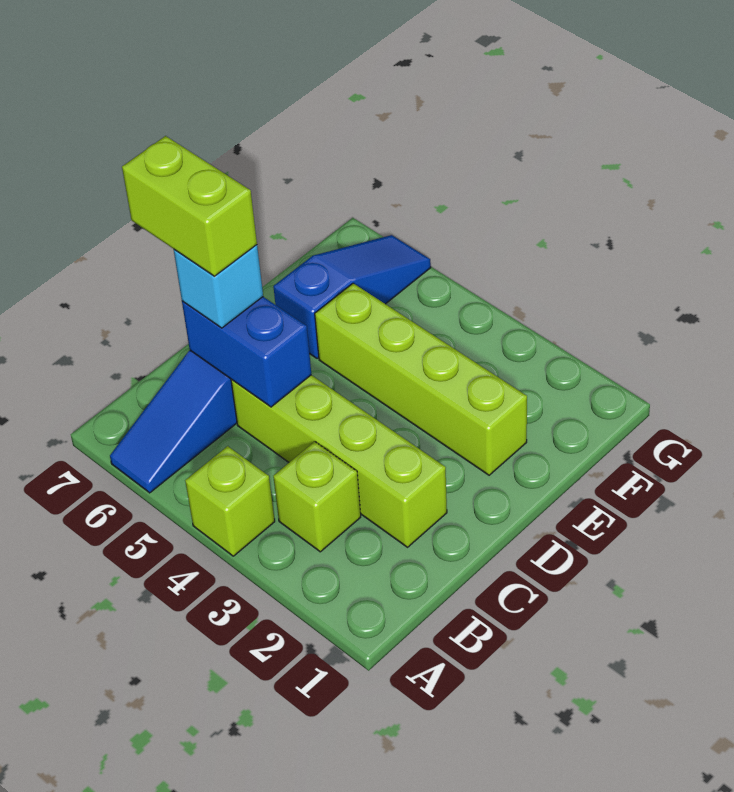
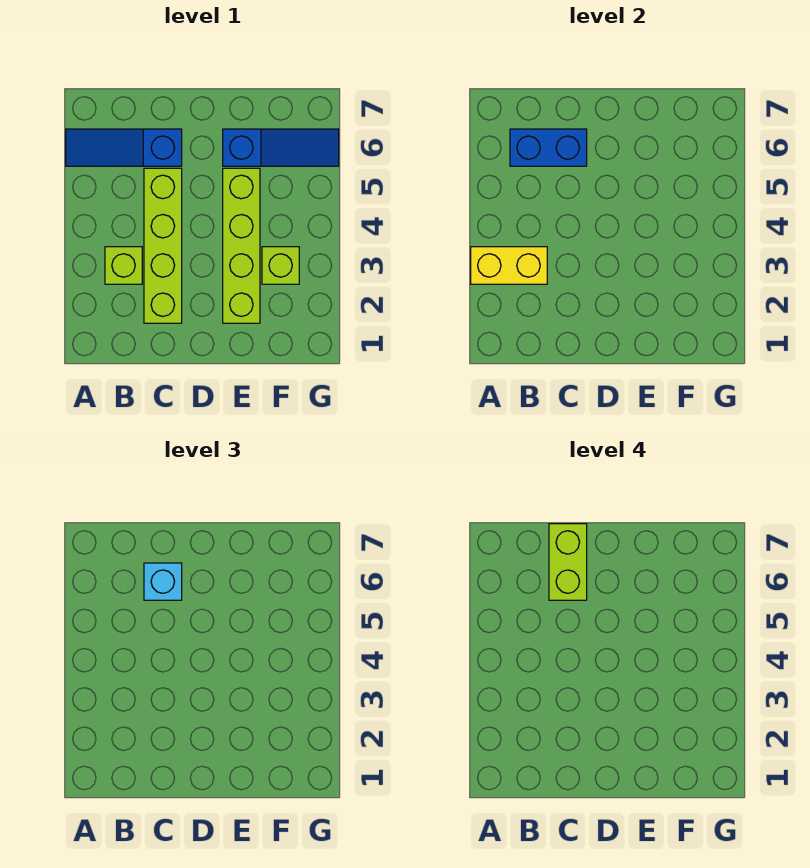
none -> yellow brick A3:B3 level 2
lime brick A4 level 1 -> lime brick F3 level 1
blue brick C5:C6 level 2 -> blue brick B6:C6 level 2

